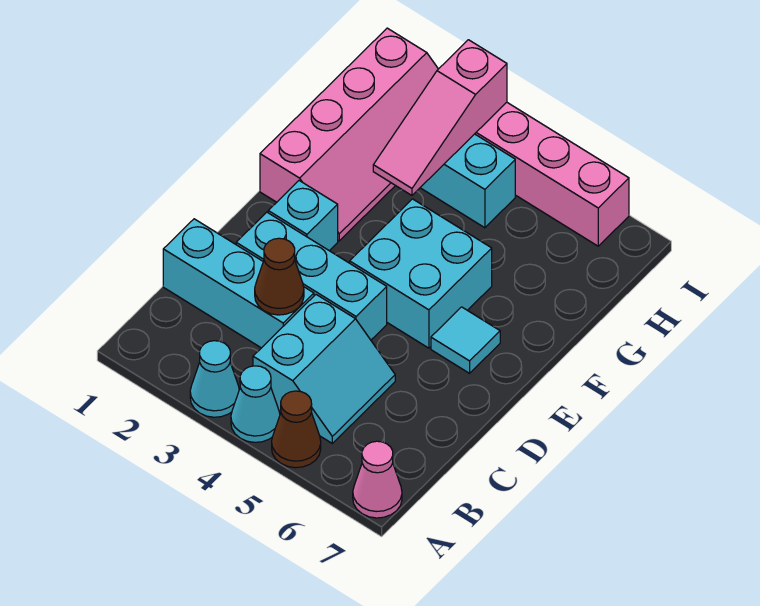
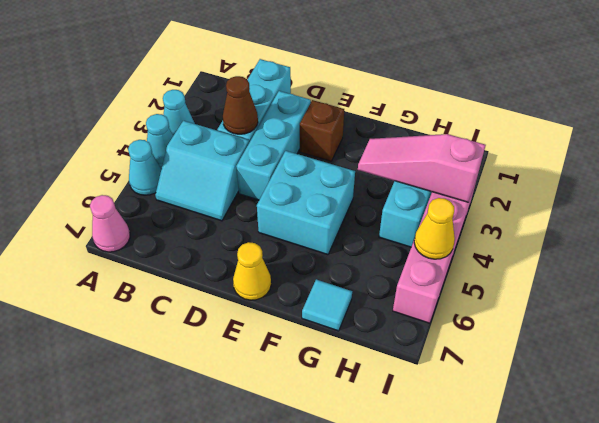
brown cone A5 level 1 -> cyan cone A5 level 1
cyan brick E2 level 1 -> brown brick E2 level 1
cyan tile E6 level 1 -> cyan tile G7 level 1
none -> yellow cone E7 level 1
pink slope F1:I2 level 1 top 1 -> none
none -> yellow cone I5 level 2

